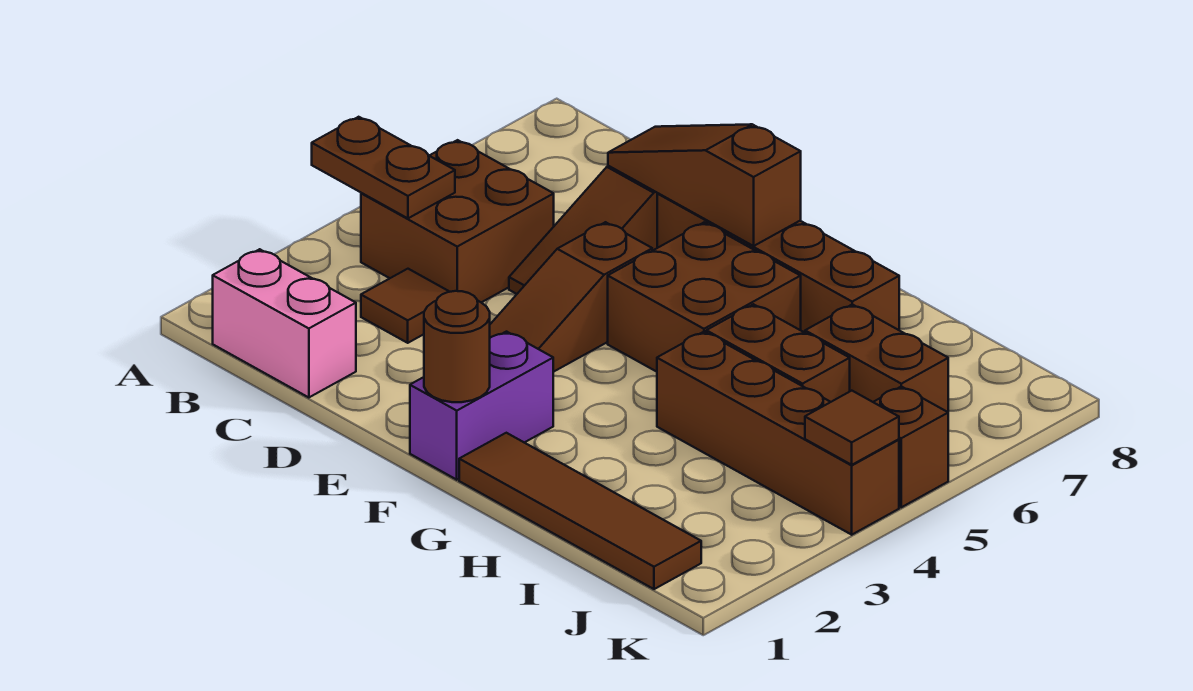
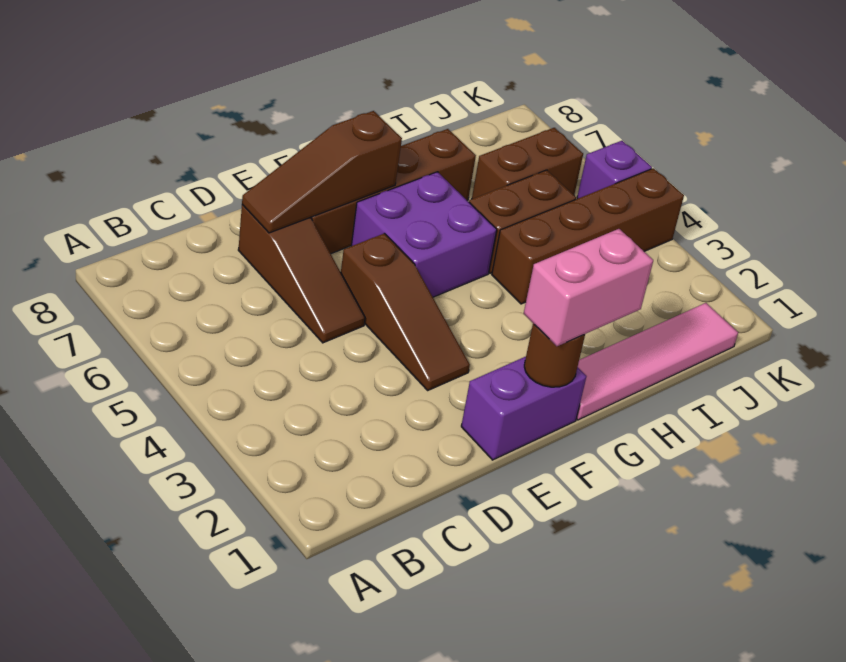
brown plate A4:B4 level 2 -> none
pink brick B1:C1 level 1 -> pink brick F1:G1 level 3
brown brick B4:C5 level 1 -> none
brown tile C3 level 1 -> none
purple brick F1:F2 level 1 -> purple brick E1:F1 level 1
brown brick F5:G6 level 1 -> purple brick F5:G6 level 1
brown tile G1:J1 level 1 -> pink tile G1:J1 level 1
brown tile K4 level 2 -> none
brown brick K5 level 1 -> purple brick K5 level 1

